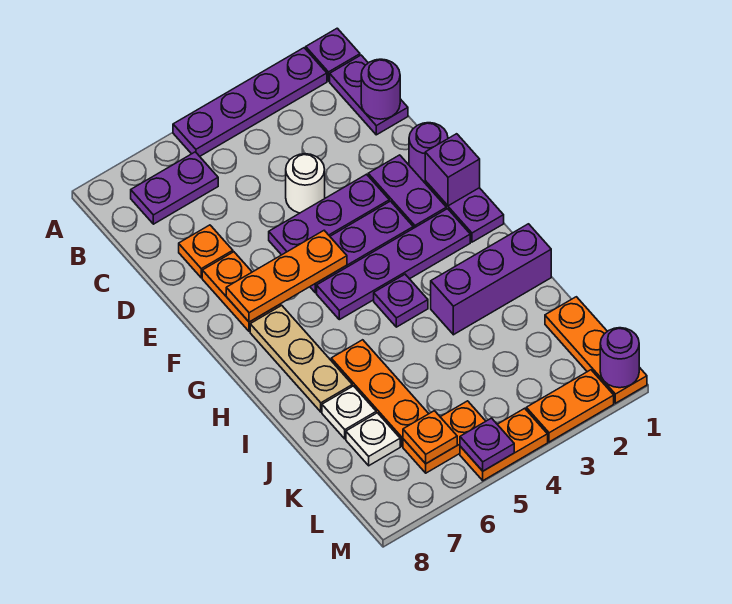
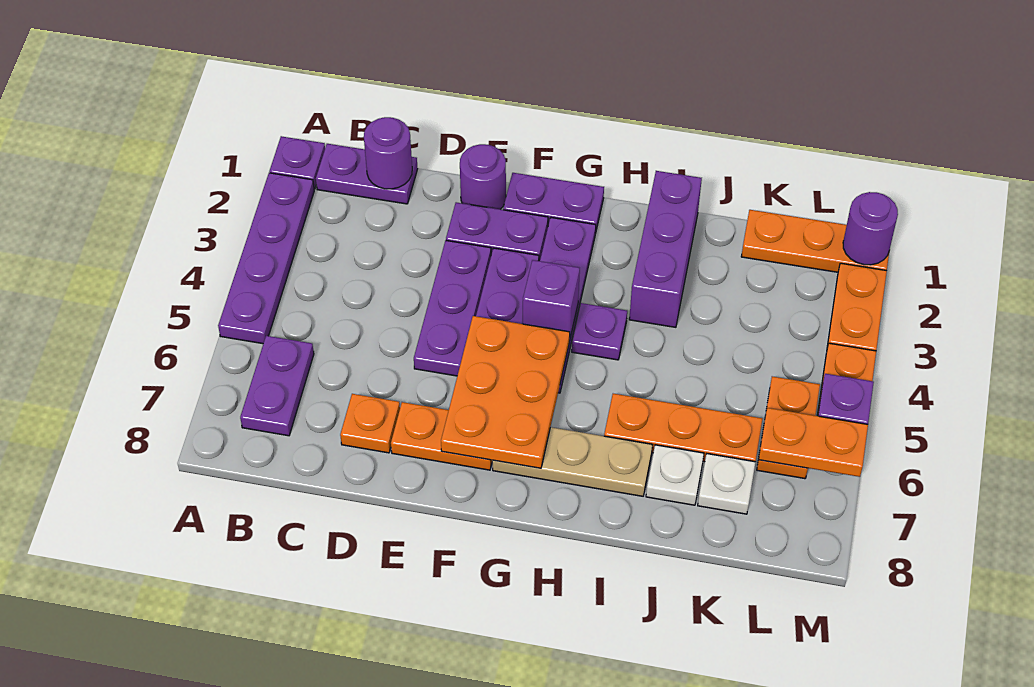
white round brick D4 level 1 -> none
purple brick F1 level 2 -> purple brick G4 level 2
orange plate F5:F7 level 2 -> orange plate F5:G7 level 2
orange plate L6 level 2 -> orange plate L6:M6 level 2

